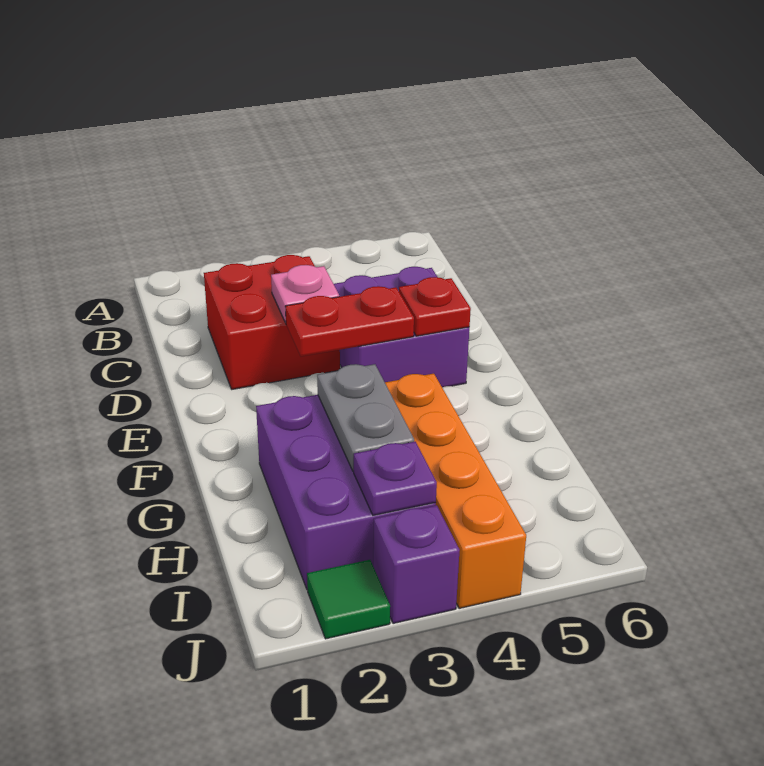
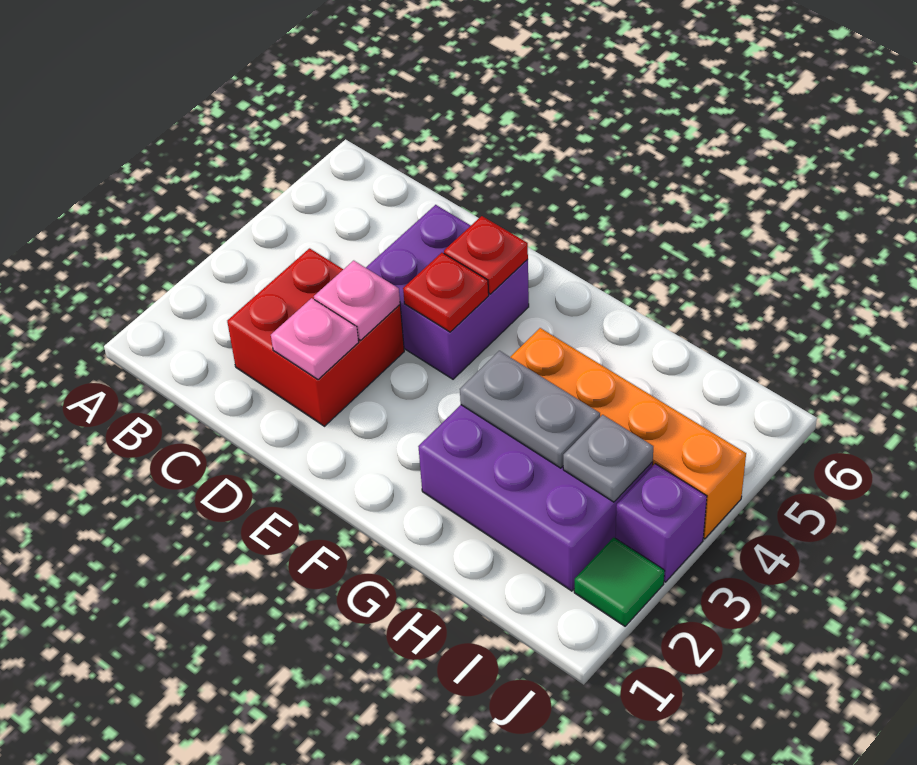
none -> pink plate D2 level 2
red plate E3:E4 level 2 -> red plate E4 level 2
purple plate I3 level 2 -> grey plate I3 level 2

